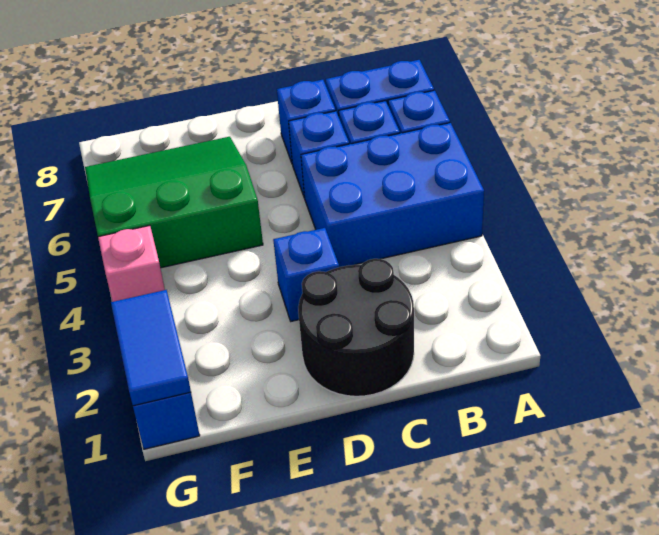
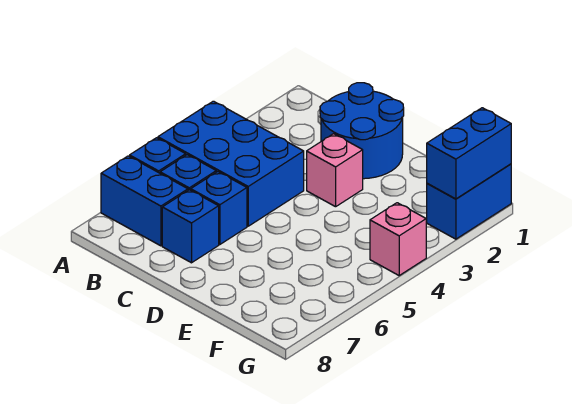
black round brick C1:D2 level 1 -> blue round brick C1:D2 level 1
blue brick D3 level 1 -> pink brick D3 level 1
green slope E5:G7 level 1 top 5 -> none
blue tile G1:G2 level 2 -> blue brick G1:G2 level 2

